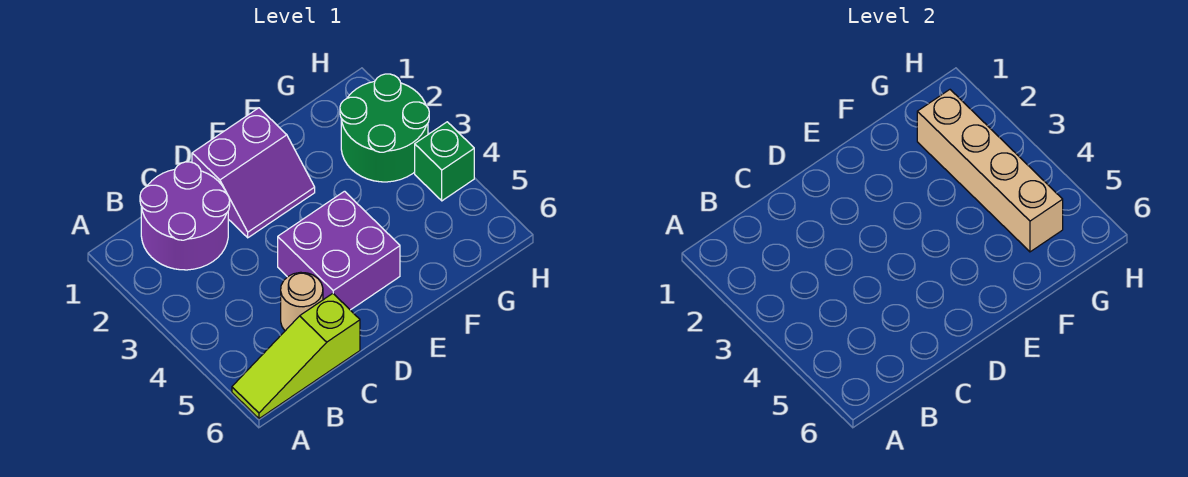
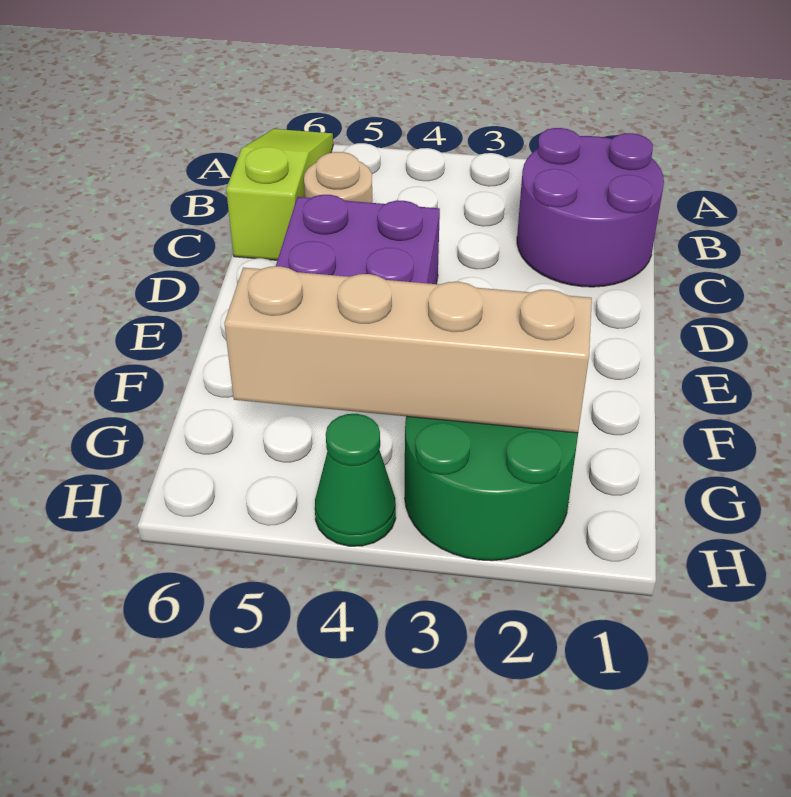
purple slope D1:E2 level 1 top 1 -> none
green brick H4 level 1 -> green cone H4 level 1

